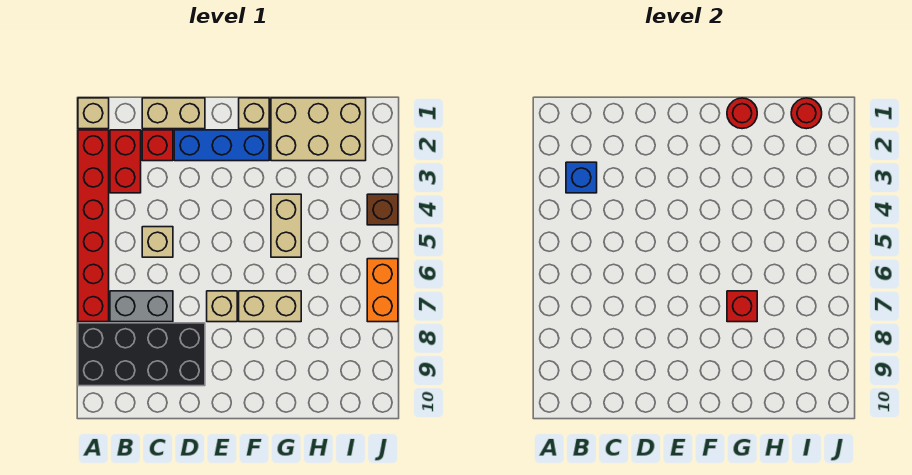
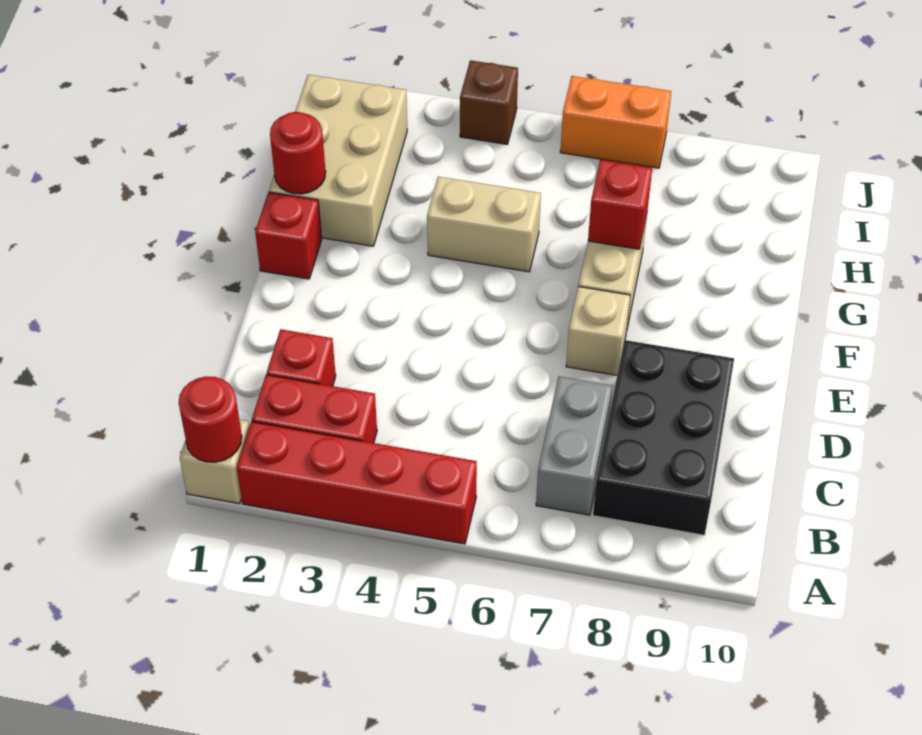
red brick A2:A7 level 1 -> red brick A2:A5 level 1
black brick A8:D9 level 1 -> black brick B8:D9 level 1
blue brick B3 level 2 -> none
tan brick C1:D1 level 1 -> none
tan brick C5 level 1 -> none
blue brick D2:F2 level 1 -> none
tan brick F1 level 1 -> red brick F1 level 1
red round brick I1 level 2 -> red round brick A1 level 2

